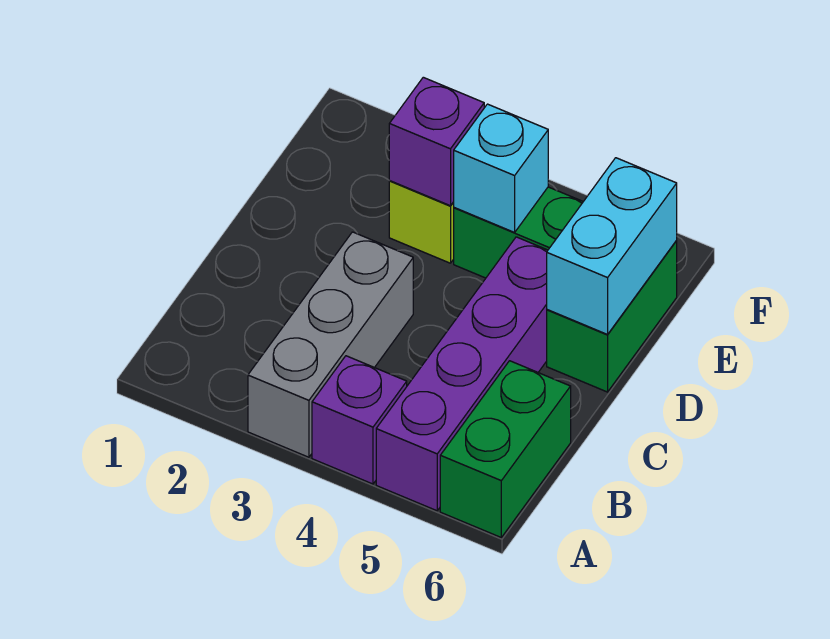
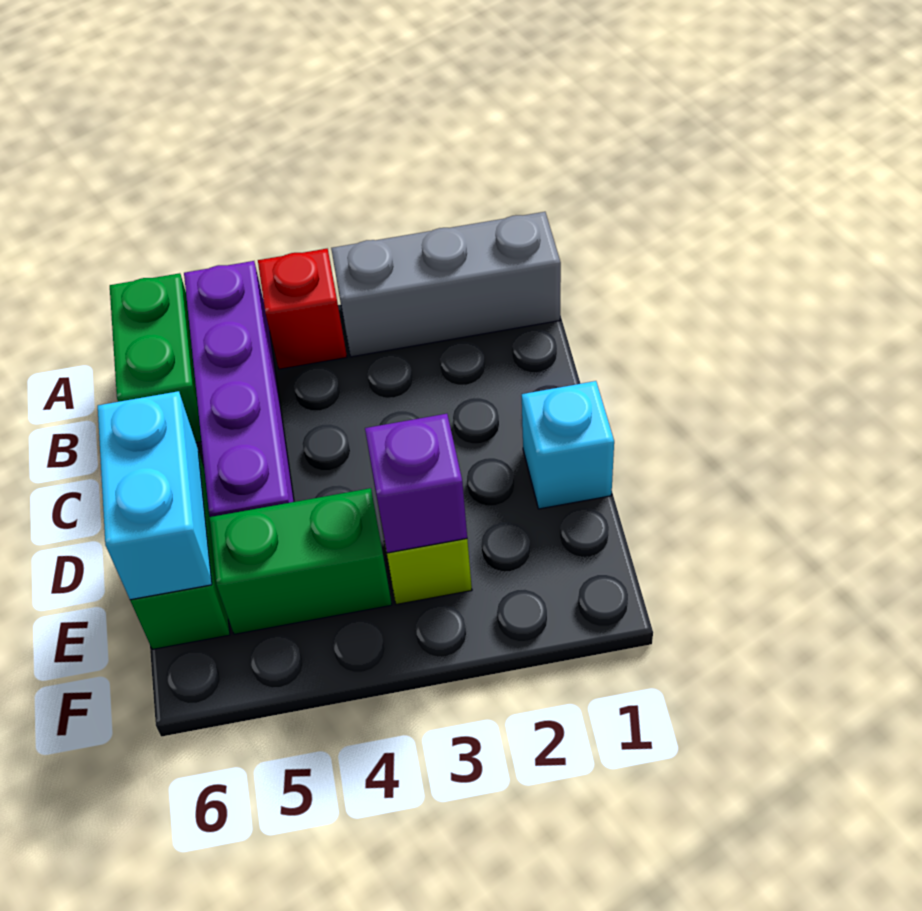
grey brick A3:C3 level 1 -> grey brick A1:A3 level 1
purple brick A4 level 1 -> red brick A4 level 1
cyan brick E4 level 2 -> cyan brick D1 level 1

